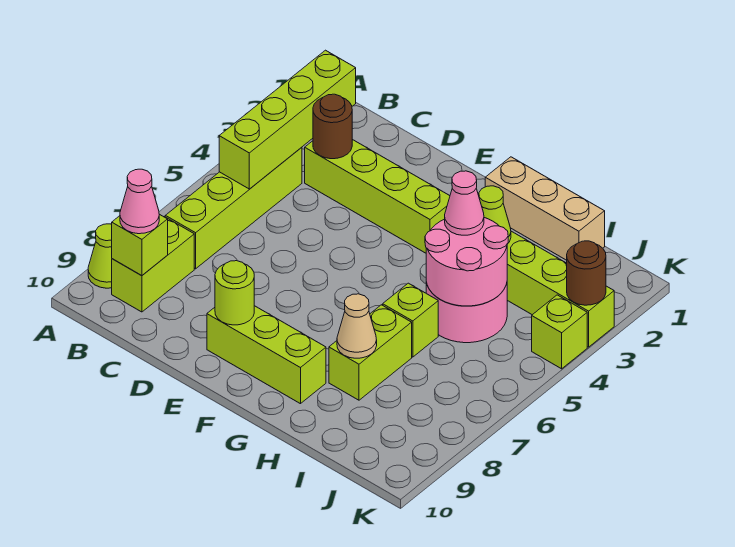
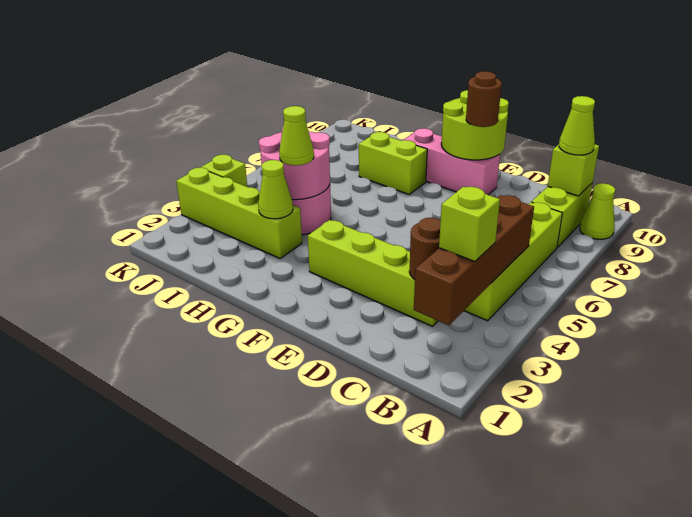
lime brick B2:B5 level 2 -> brown brick B2:B5 level 2
pink cone B9 level 3 -> lime cone B9 level 3
lime brick E9:G9 level 1 -> pink brick E9:G9 level 1
lime round brick E9 level 2 -> lime round brick E9:F10 level 2
tan brick G1:I1 level 1 -> none
pink cone H4 level 3 -> lime cone H4 level 3
lime brick H6 level 1 -> lime brick B3 level 3
lime brick H7:H8 level 1 -> lime brick G8:H8 level 1
tan cone H8 level 2 -> none
brown round brick K3 level 2 -> brown round brick E9 level 3

